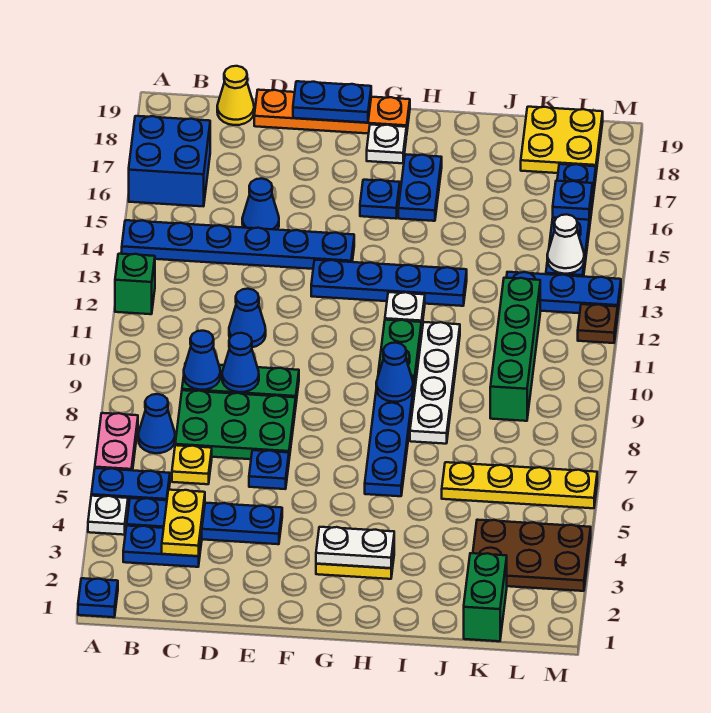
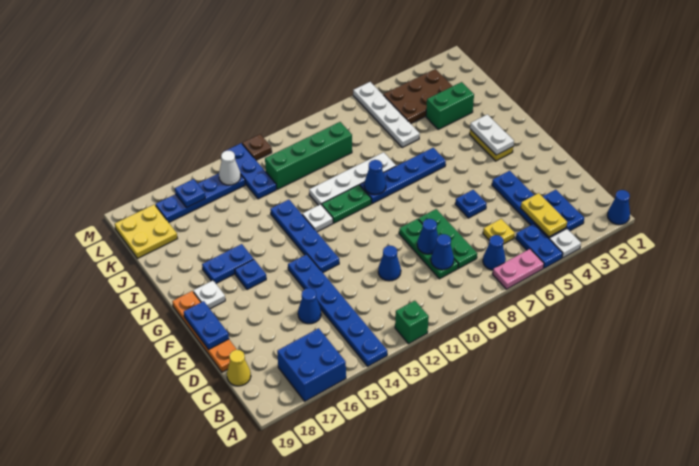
blue plate A1 level 1 -> blue cone A1 level 1
yellow plate C3:C4 level 2 -> yellow plate B4:C4 level 2
green plate C7:E8 level 1 -> green plate C8:E8 level 1
yellow plate J6:M6 level 1 -> white plate J6:M6 level 1
green brick K1:K2 level 1 -> green brick J3:J4 level 1
brown plate K3:M4 level 1 -> brown plate K3:L5 level 1

